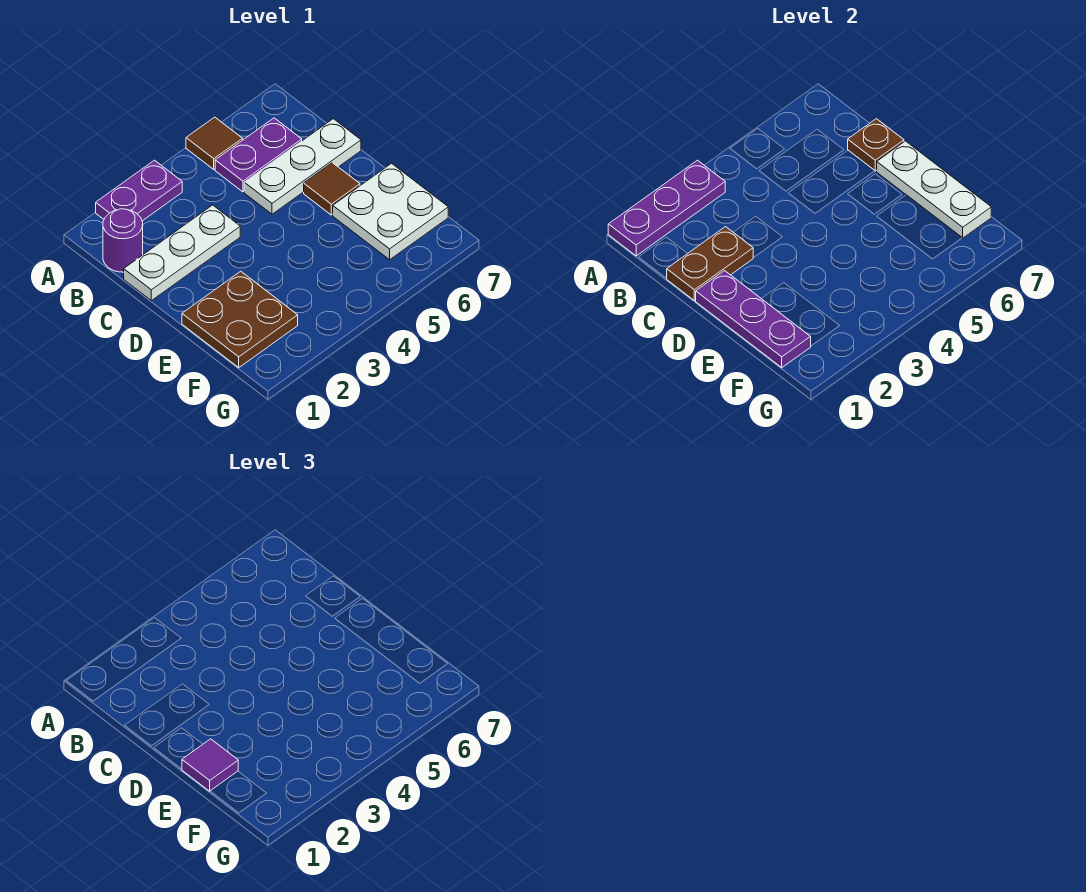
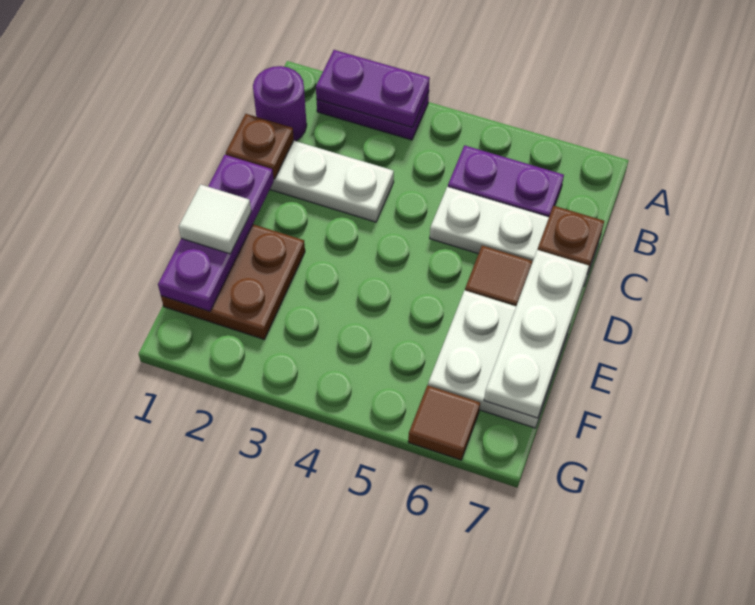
purple plate A1:A3 level 2 -> purple plate A2:A3 level 2
brown tile A5 level 1 -> brown tile G6 level 1
brown plate C1:C2 level 2 -> brown plate C1 level 2
purple tile E1 level 3 -> white tile E1 level 3

